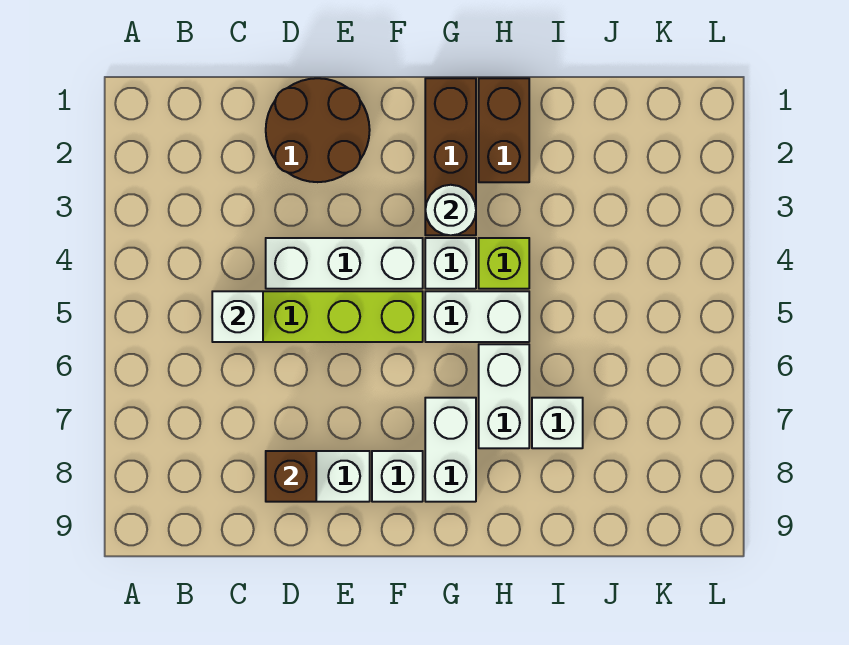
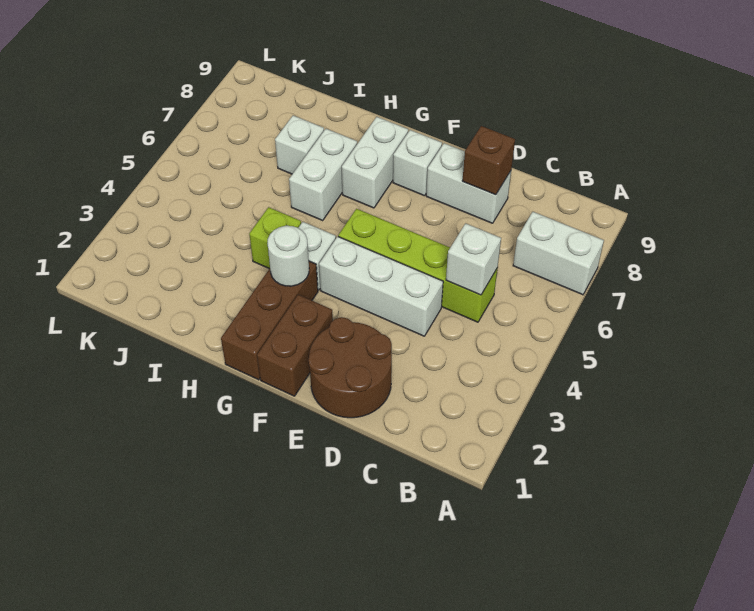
white brick G5:H5 level 1 -> white brick A7:B7 level 1
brown brick H1:H2 level 1 -> brown brick F1:F2 level 1

